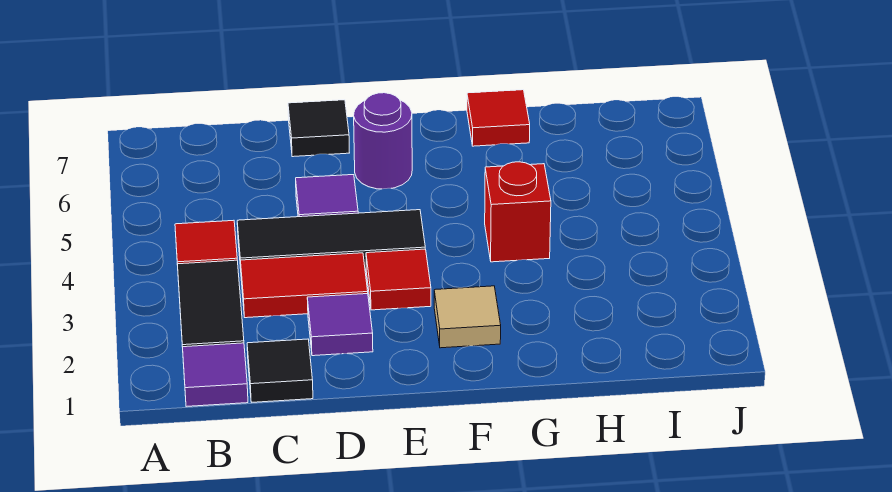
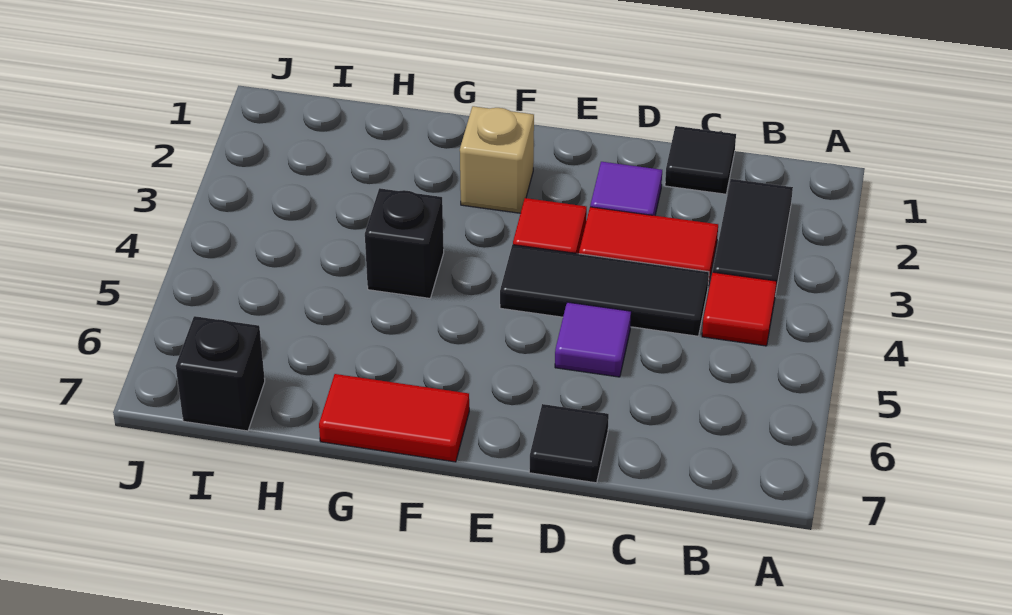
purple tile B1 level 1 -> none
purple round brick E6 level 1 -> none
tan tile F2 level 1 -> tan brick F2 level 1
red brick G4 level 1 -> black brick G4 level 1
red tile G7 level 1 -> red tile F7:G7 level 1
none -> black brick I7 level 1

